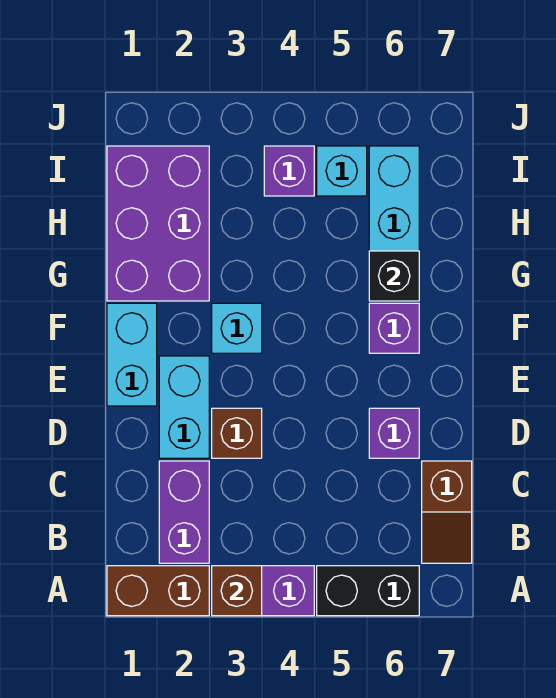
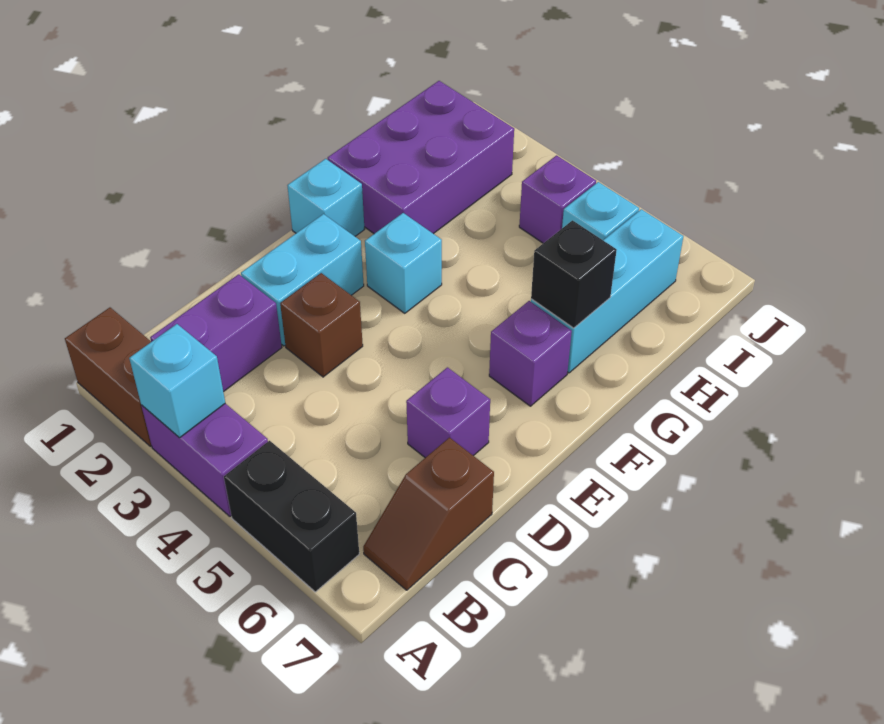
brown brick A3 level 2 -> cyan brick A3 level 2
cyan brick E1:F1 level 1 -> cyan brick F1 level 1

